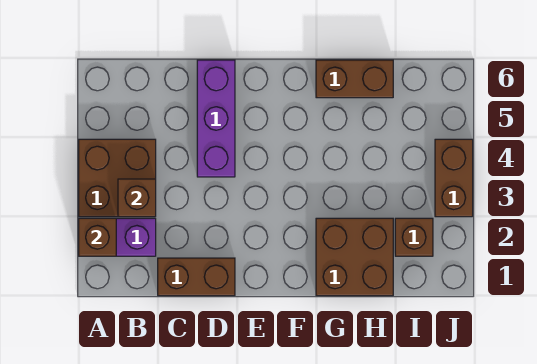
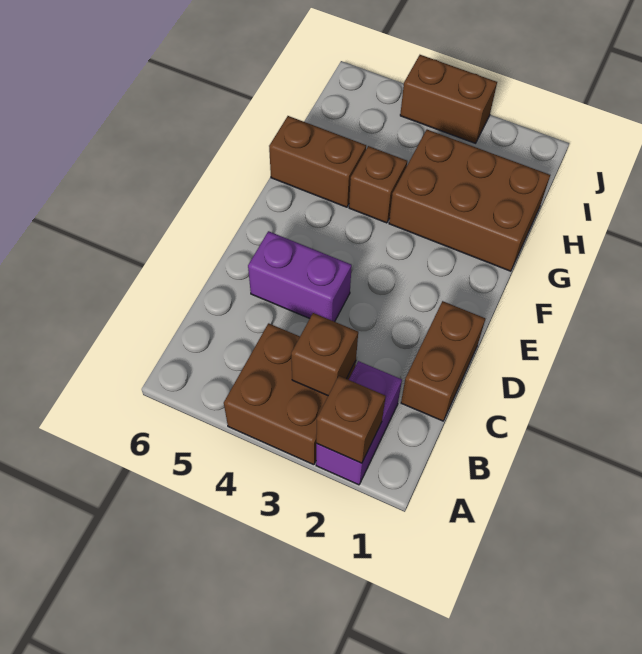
purple brick D4:D6 level 1 -> purple brick D4:D5 level 1
brown brick G1:H2 level 1 -> brown brick G1:H3 level 1
brown brick G6:H6 level 1 -> brown brick G5:G6 level 1
brown brick I2 level 1 -> brown brick G4 level 1

